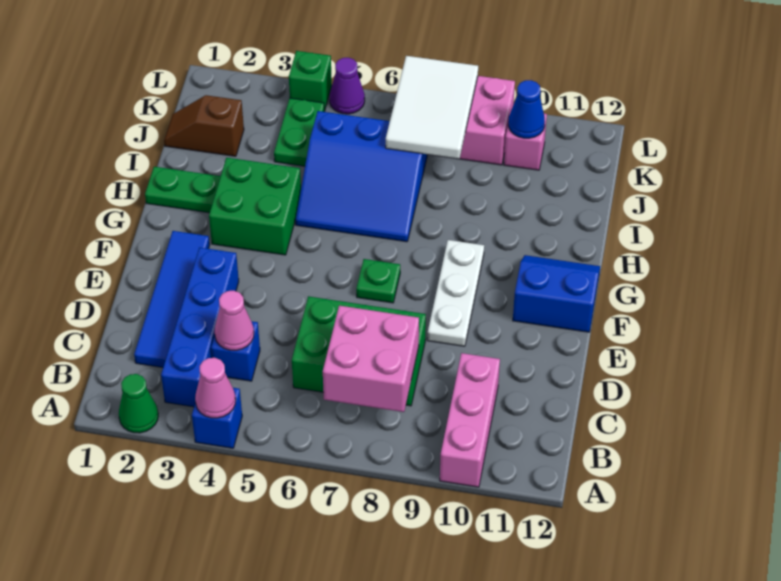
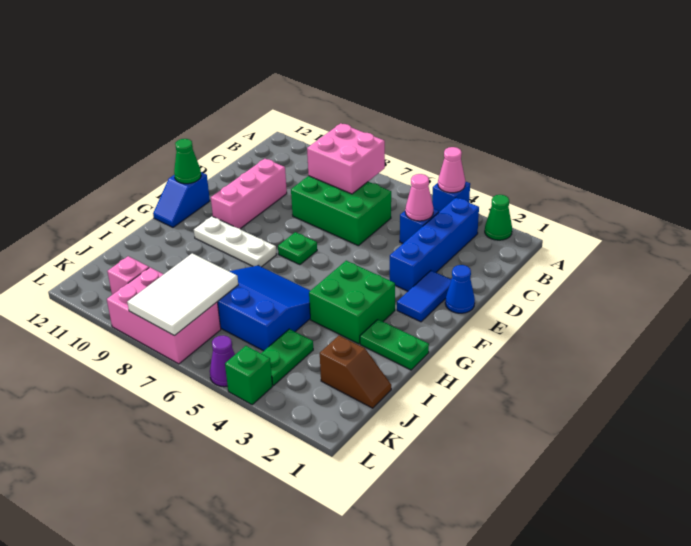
pink brick A10:C10 level 1 -> pink brick D10:F10 level 1
blue tile C2:F2 level 1 -> blue tile E2:F2 level 1
white plate E9:G9 level 1 -> white plate G8:G10 level 1
blue slope F11:G12 level 1 top F -> blue slope F12:G12 level 1 top F
none -> green cone F12 level 2
blue cone K10 level 2 -> blue cone E1 level 1

